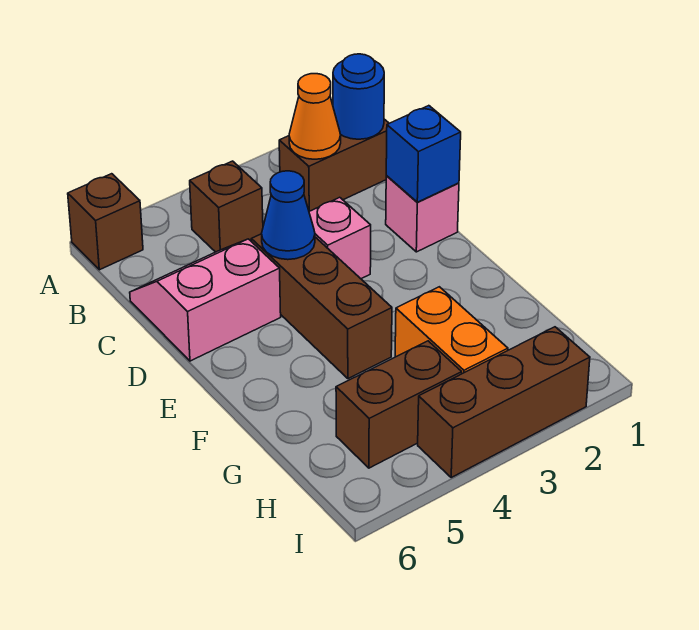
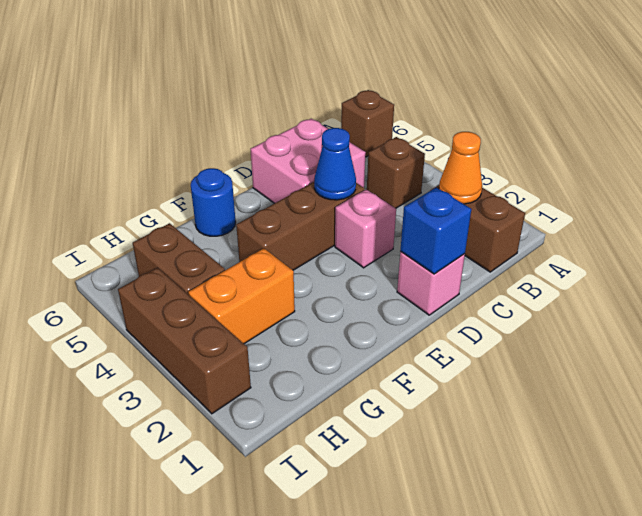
blue round brick B1 level 2 -> blue round brick F6 level 1
pink slope C5:D6 level 1 top D -> pink brick C5:D6 level 1

